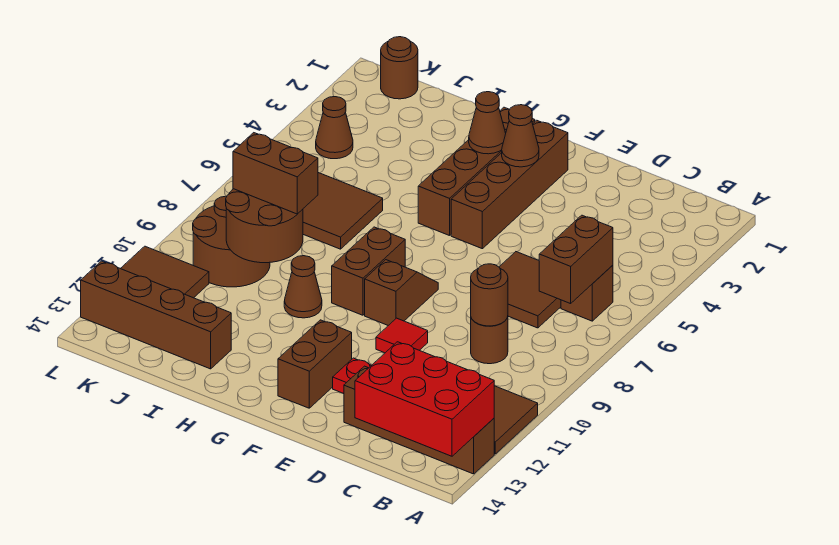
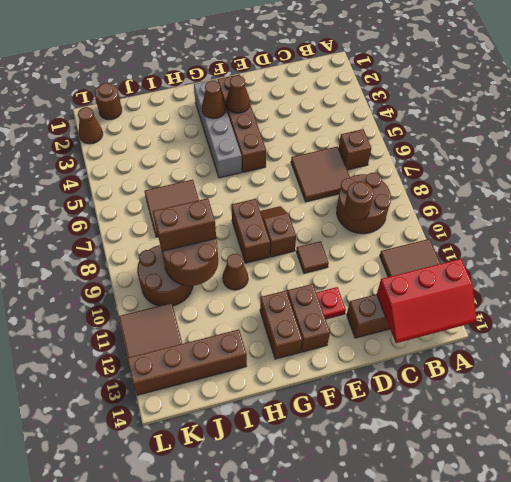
red brick A13:C14 level 2 -> red slope A13:C14 level 2 top 13
brown brick B6:B7 level 2 -> brown brick G12:G13 level 1
brown round brick C9 level 1 -> brown round brick B8:C9 level 1
red tile E10 level 1 -> brown tile E10 level 1
brown brick G2:G5 level 1 -> grey brick G2:G5 level 1
brown cone K4 level 1 -> brown cone L2 level 1

